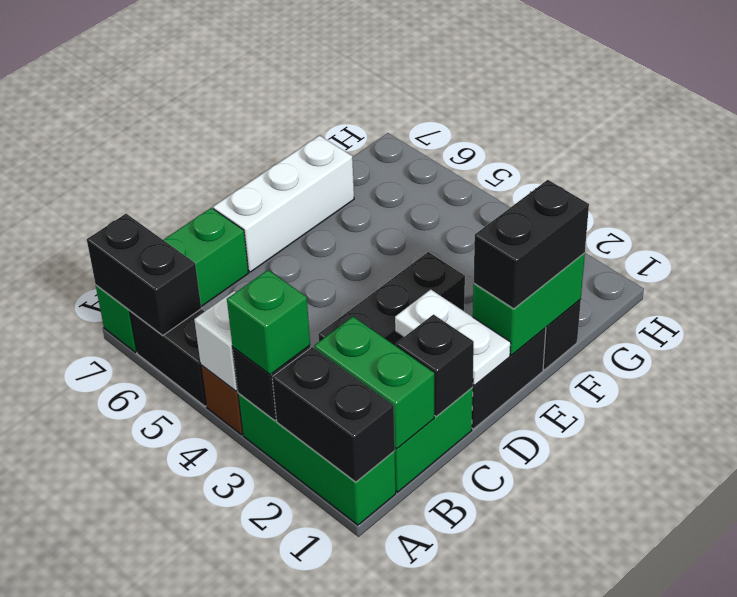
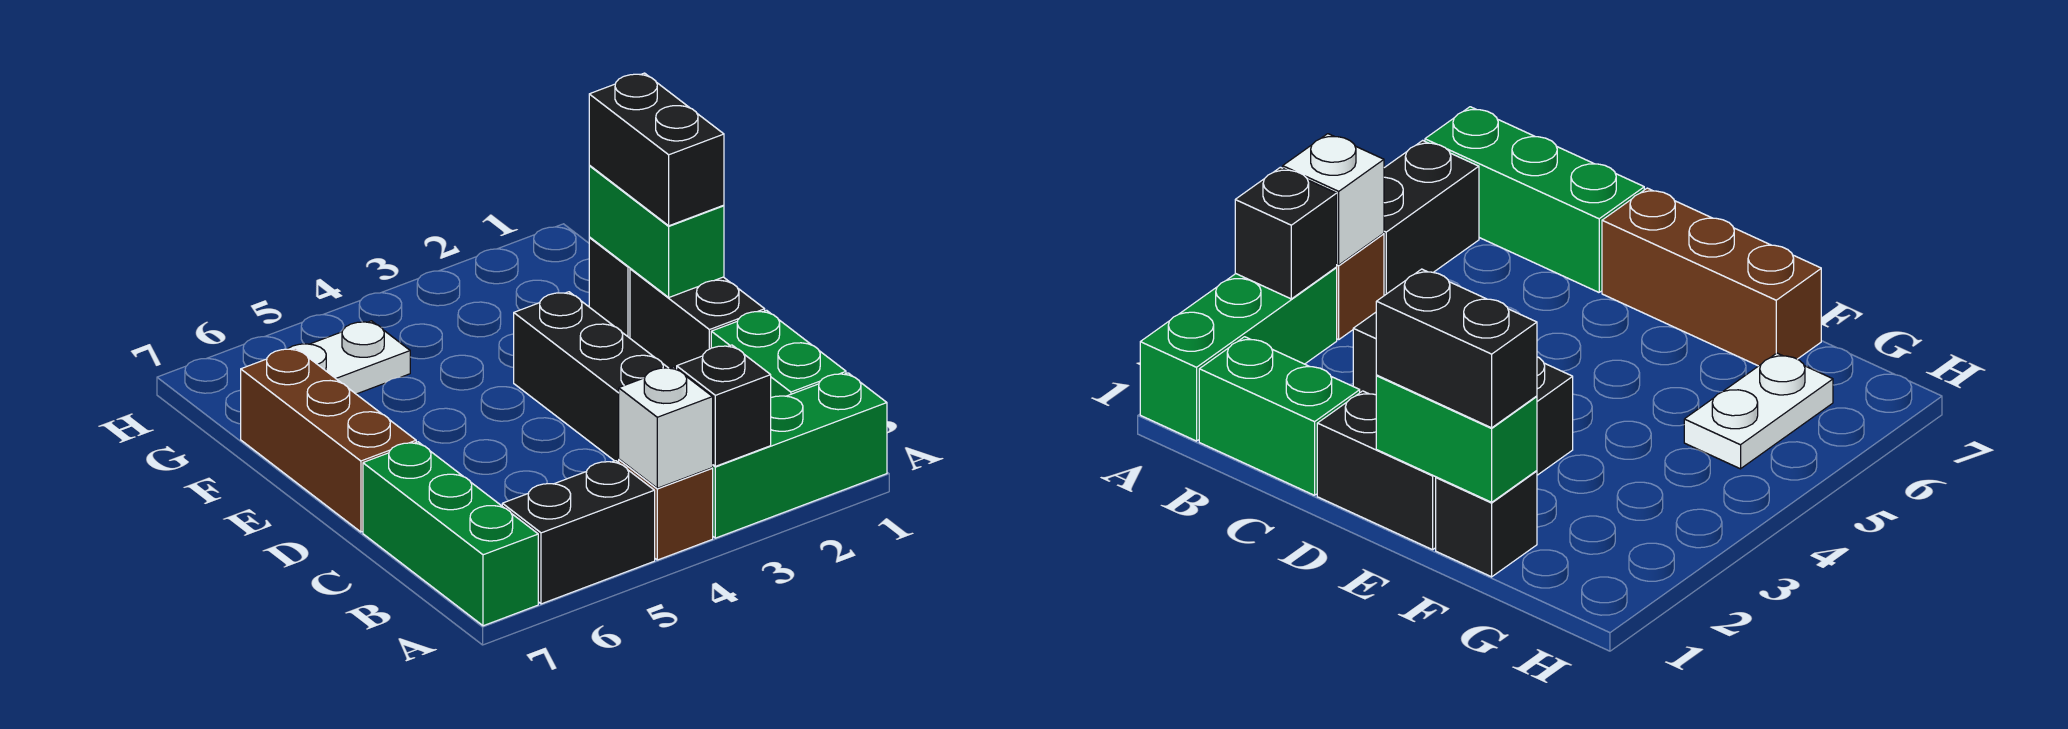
black brick A1:A2 level 2 -> none
green brick A3 level 3 -> none
black brick A6:A7 level 2 -> none
green brick B1:B2 level 2 -> none
black brick C1 level 2 -> none
white plate D1:D2 level 2 -> white plate G5:G6 level 1
white brick D7:F7 level 1 -> brown brick D7:F7 level 1

